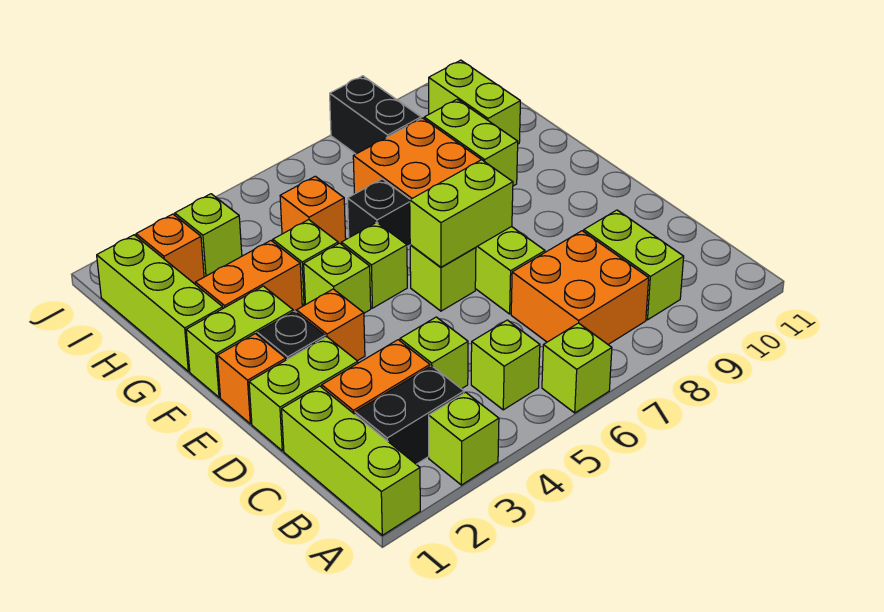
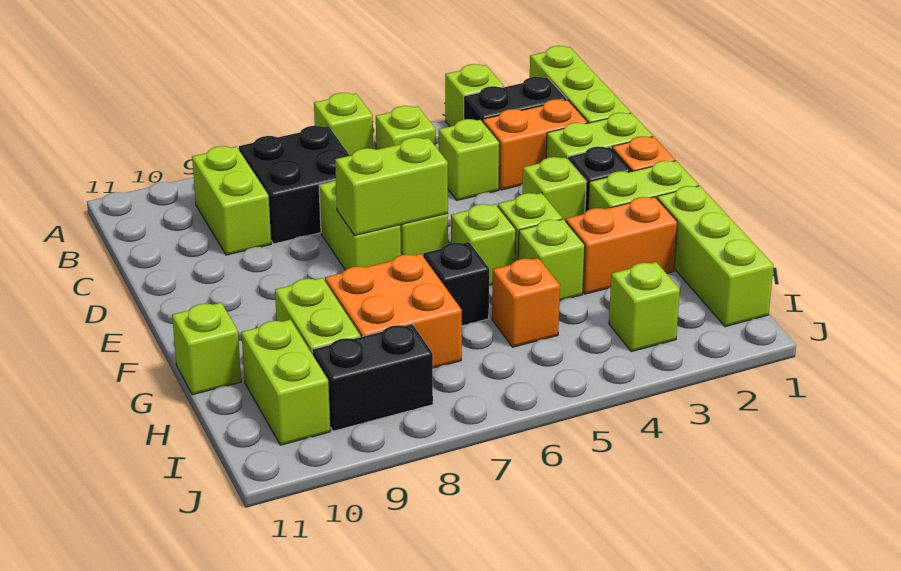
orange brick B7:C8 level 1 -> black brick B7:C8 level 1
orange brick E3 level 1 -> lime brick E3 level 1
none -> lime brick G11 level 1
orange brick I2 level 1 -> none
black brick I8:J8 level 1 -> black brick I8:I9 level 1

